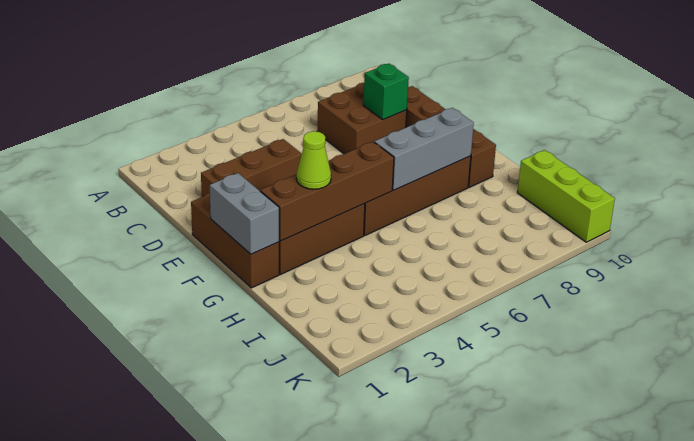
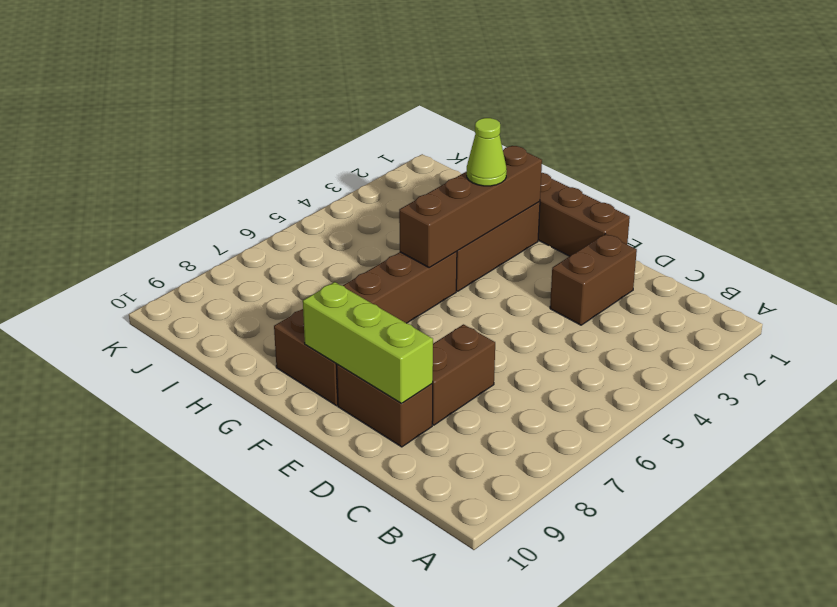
brown brick C7:D8 level 1 -> brown brick D7:D8 level 1
brown brick D2:D4 level 1 -> brown brick D2:D3 level 1
green brick D8 level 2 -> none
grey brick F1:G1 level 2 -> none
grey brick G6:G8 level 2 -> none
lime brick I10:K10 level 1 -> lime brick D9:F9 level 2

